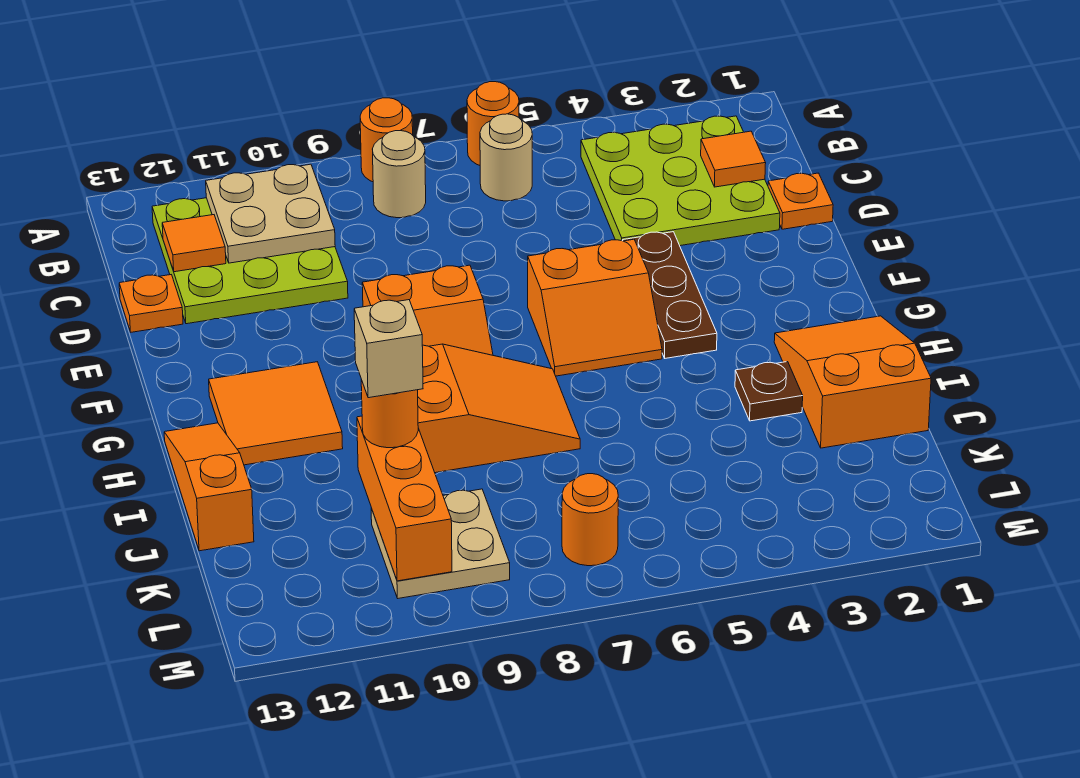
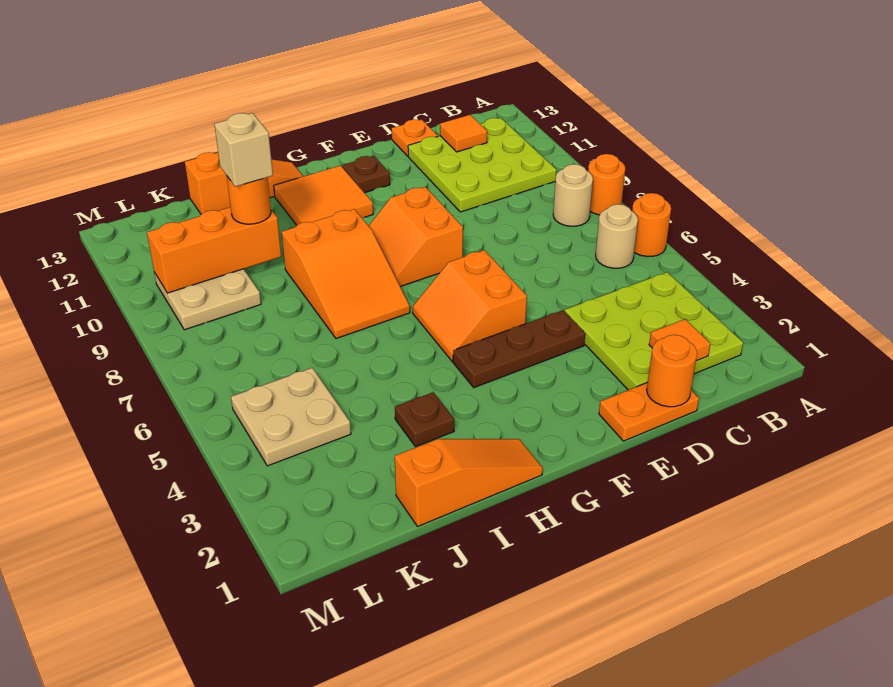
tan plate B10:C11 level 2 -> tan plate K4:L5 level 1
orange plate D1 level 1 -> orange plate D1:E1 level 1
none -> brown plate F12 level 1
orange slope H1:J2 level 1 top J -> orange slope H1:J1 level 1 top J
orange round brick L7 level 1 -> orange round brick D1 level 2

